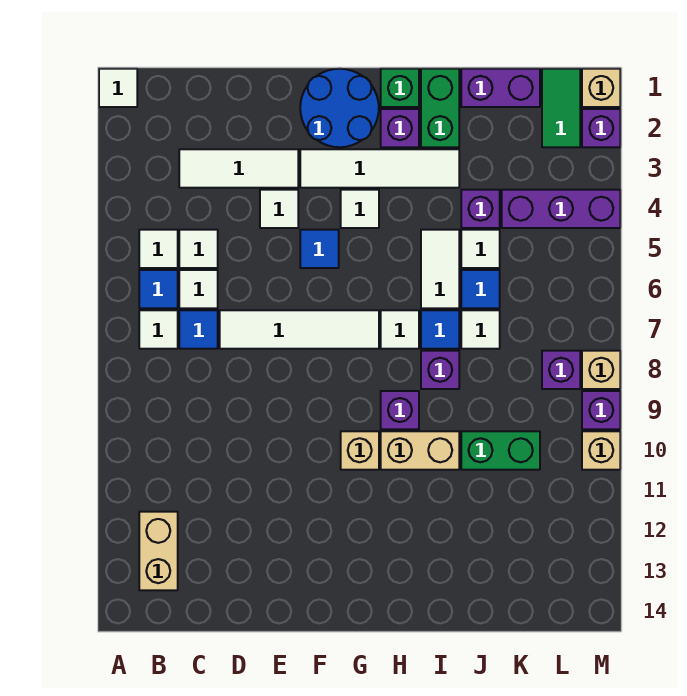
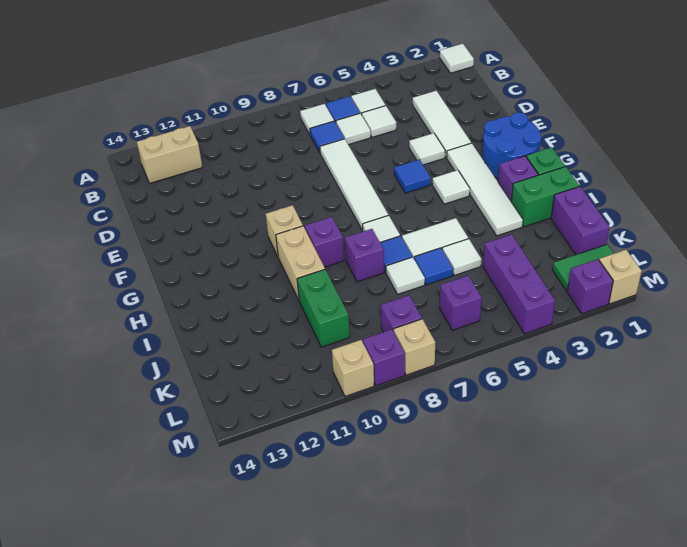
purple brick J4 level 1 -> purple brick L6 level 1

